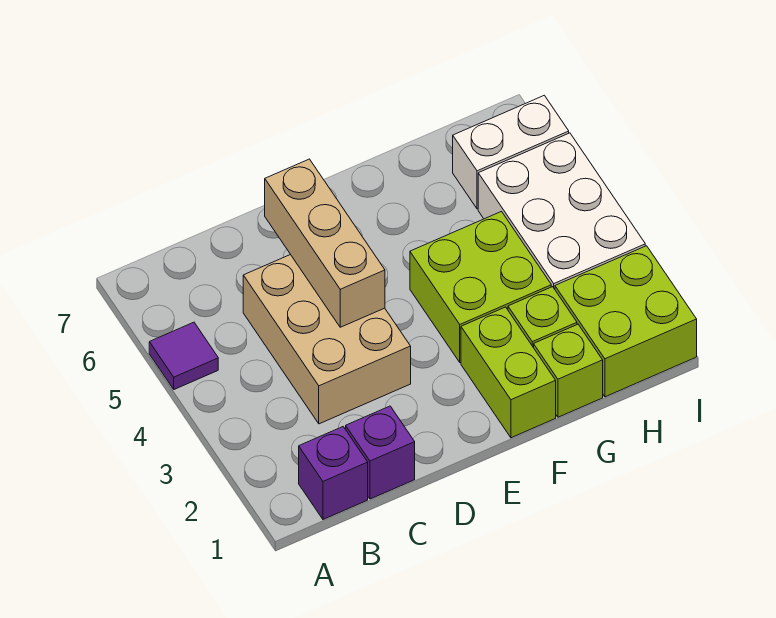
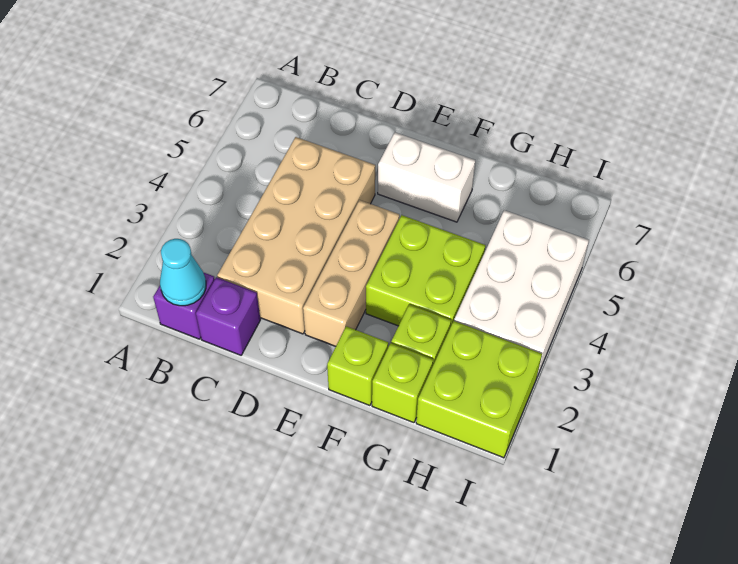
purple tile A5 level 1 -> none
none -> cyan cone B1 level 2
tan brick C3:D5 level 1 -> tan brick C2:D5 level 1
tan brick D4:D6 level 2 -> tan brick E2:E4 level 1
lime brick F1:F2 level 1 -> lime brick F1 level 1
white brick H6:I6 level 1 -> white brick E6:F6 level 1

